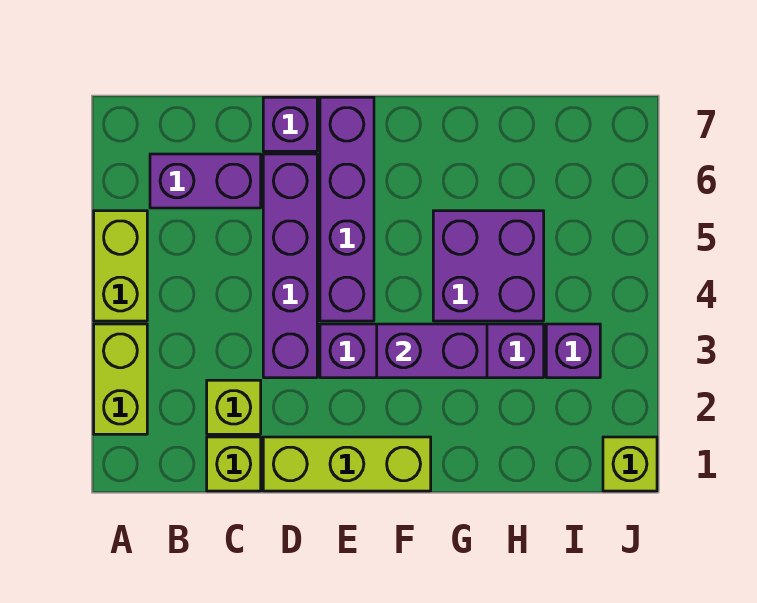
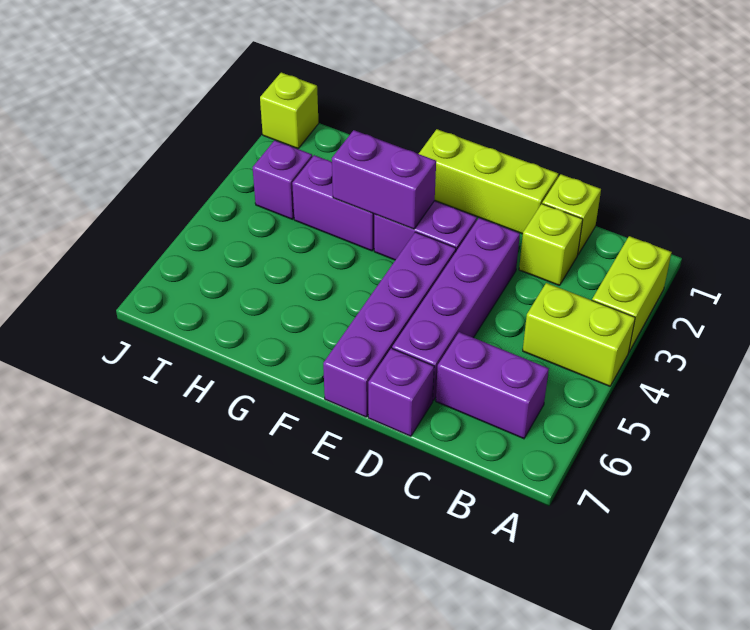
lime brick A4:A5 level 1 -> lime brick A4:B4 level 1
purple brick G4:H5 level 1 -> none

